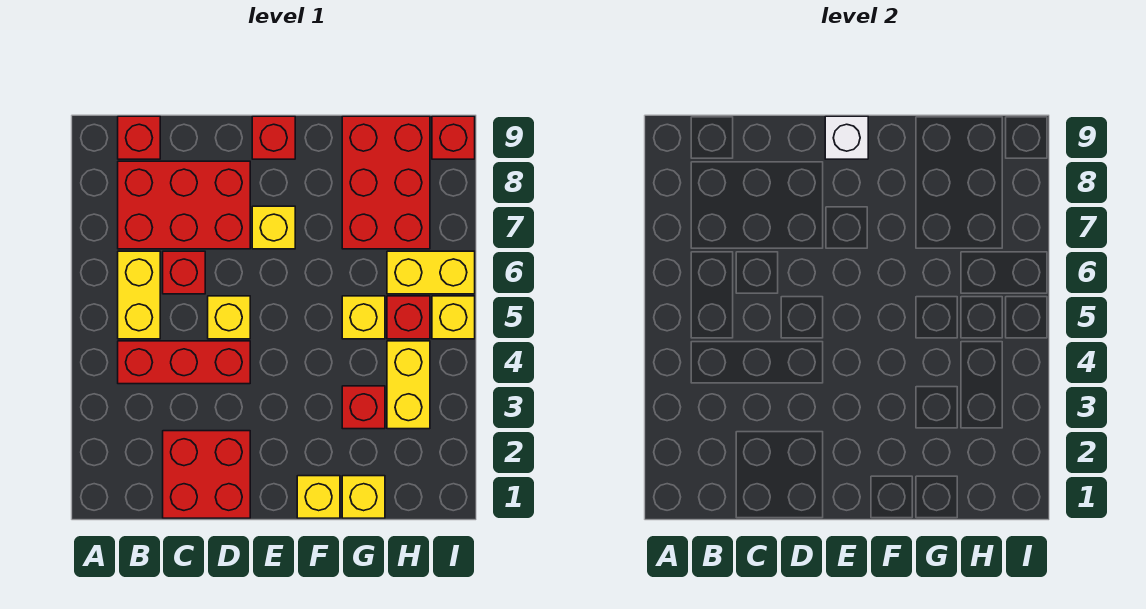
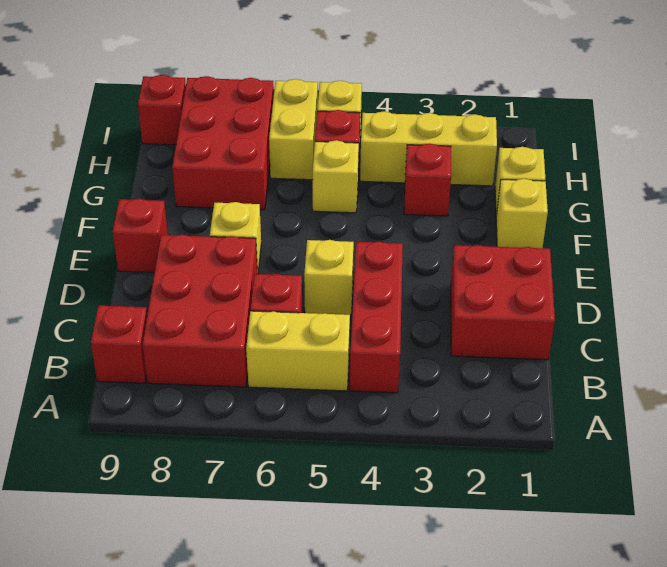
white brick E9 level 2 -> none
red brick G7:H9 level 1 -> red brick G7:I8 level 1
yellow brick H3:H4 level 1 -> yellow brick H2:H4 level 1

